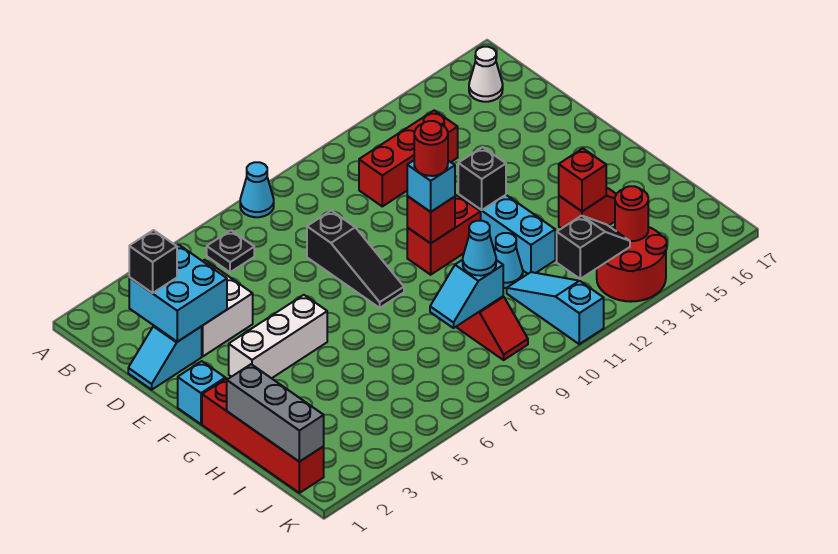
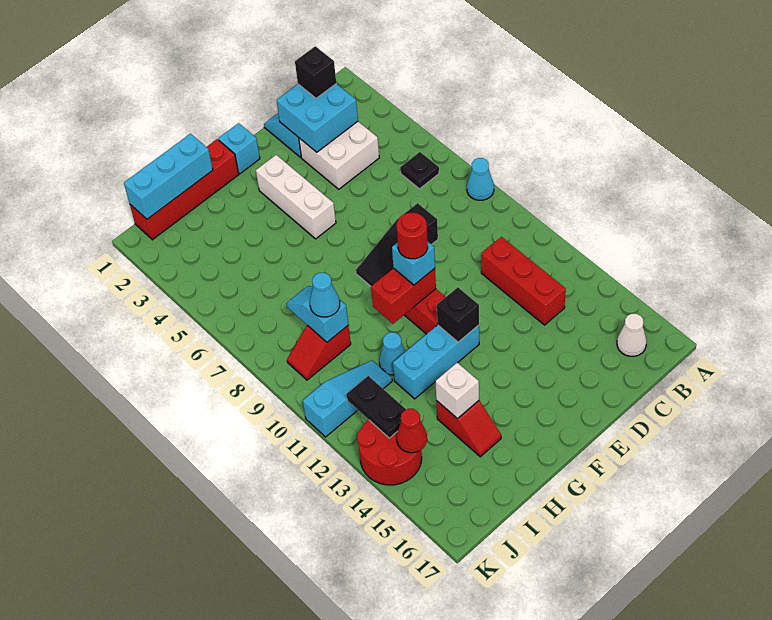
red brick F10 level 2 -> red brick F10:G10 level 2
grey brick H1:J1 level 2 -> cyan brick H1:J1 level 2
red brick H14 level 2 -> white brick H14 level 2
black slope J12:J13 level 2 top 12 -> black plate J12:J13 level 2
red round brick J14 level 2 -> red cone J14 level 2

